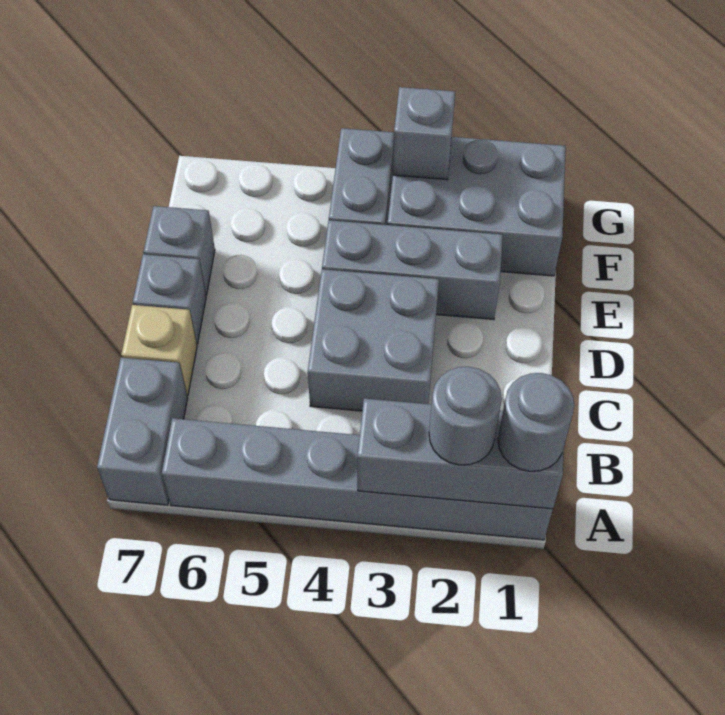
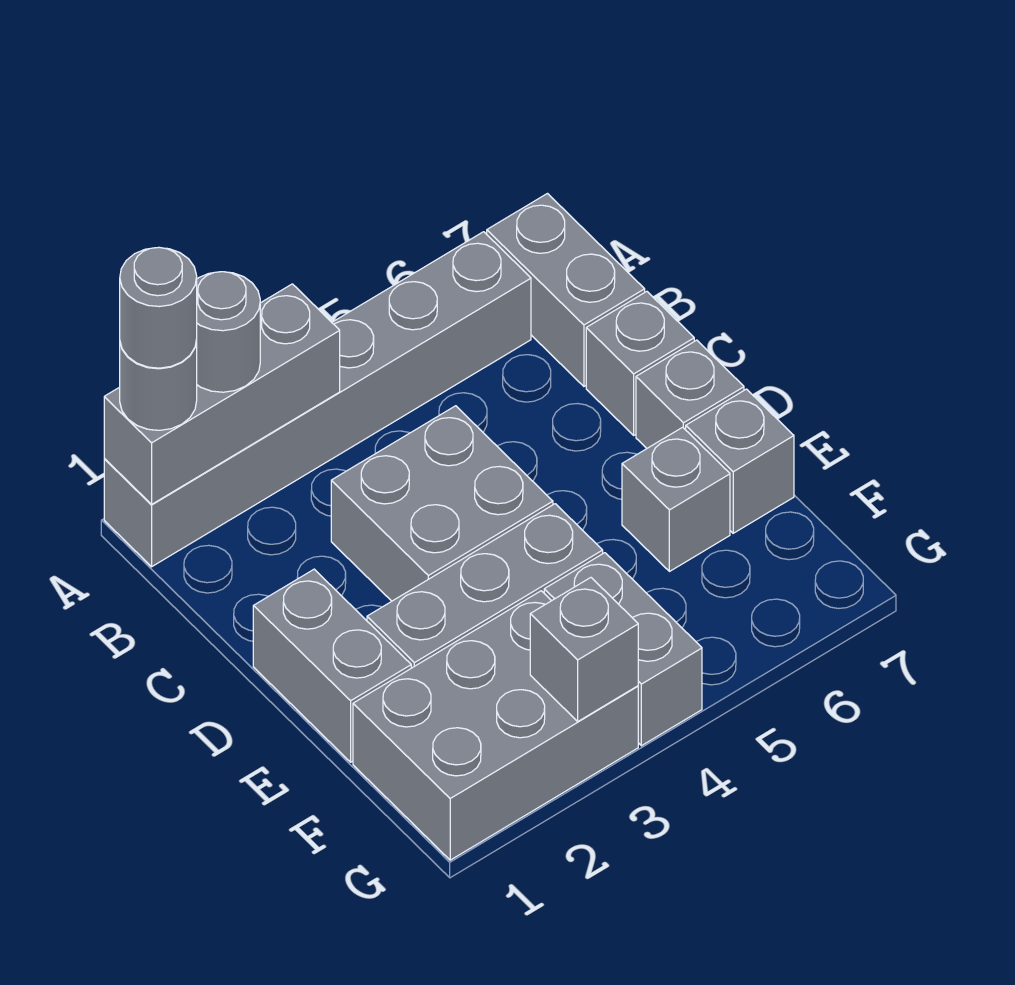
none -> grey round brick A1 level 4
tan brick C7 level 1 -> grey brick C7 level 1
none -> grey brick D1:E1 level 1
none -> grey brick E6 level 1

